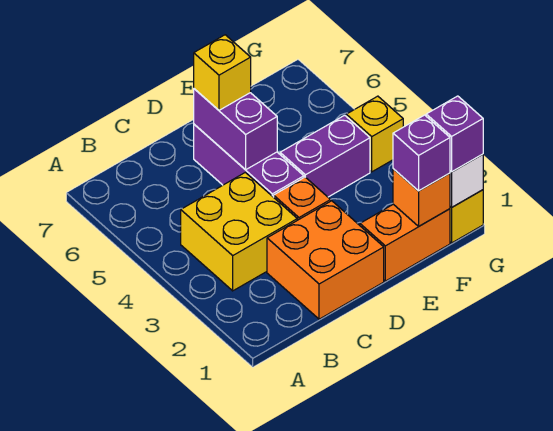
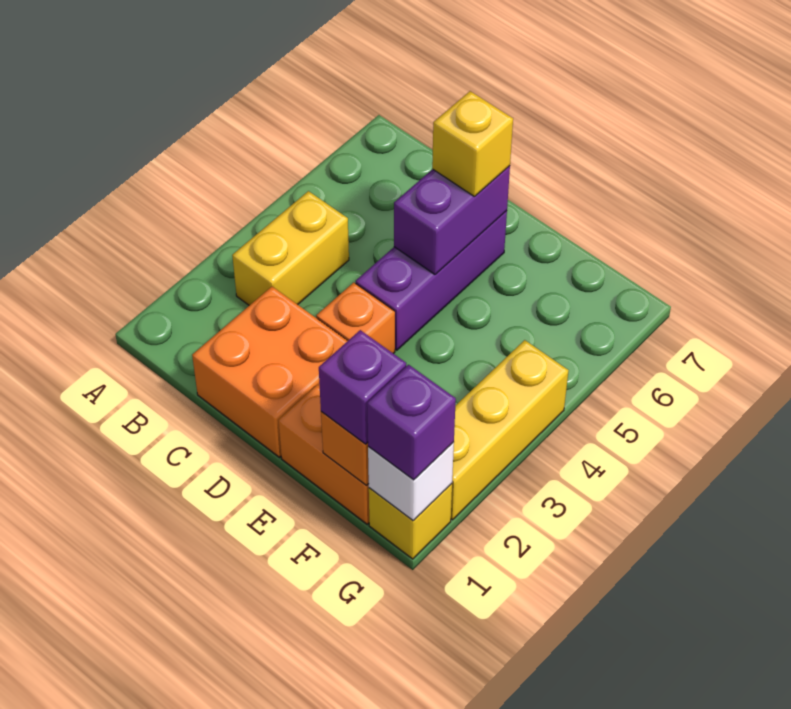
yellow brick B3:C4 level 1 -> yellow brick B3:B4 level 1
purple brick E4:F4 level 1 -> none
yellow brick G4 level 1 -> yellow brick G2:G4 level 1

